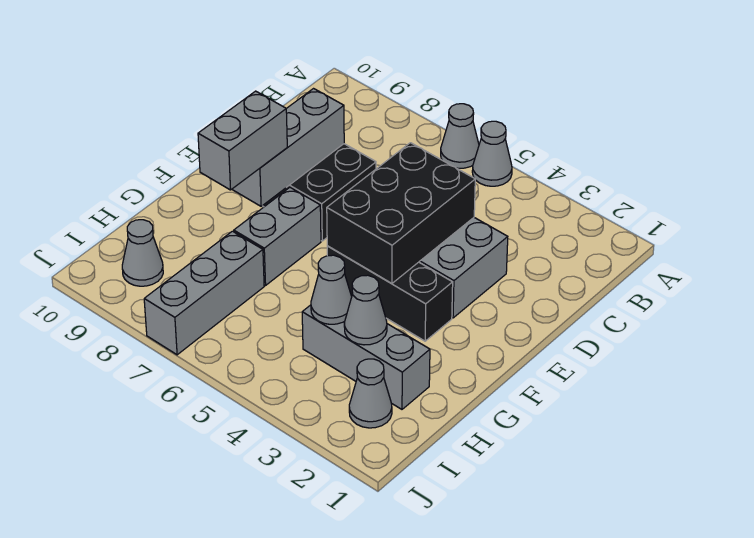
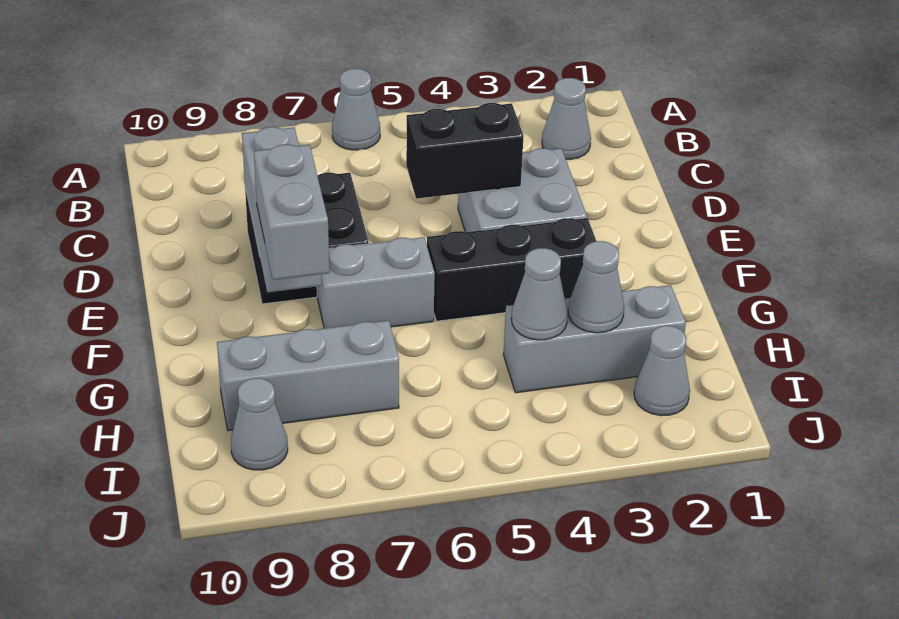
grey cone A5 level 1 -> grey cone B2 level 1
black brick D4:F5 level 2 -> black brick D4:D5 level 2
grey brick F7:G7 level 1 -> grey brick F6:F7 level 1
grey brick H7:J7 level 1 -> grey brick H7:H9 level 1

